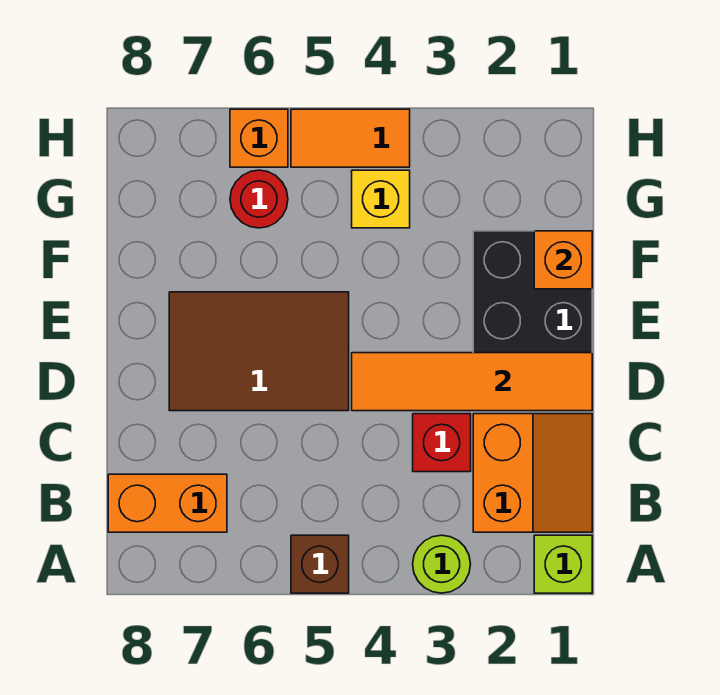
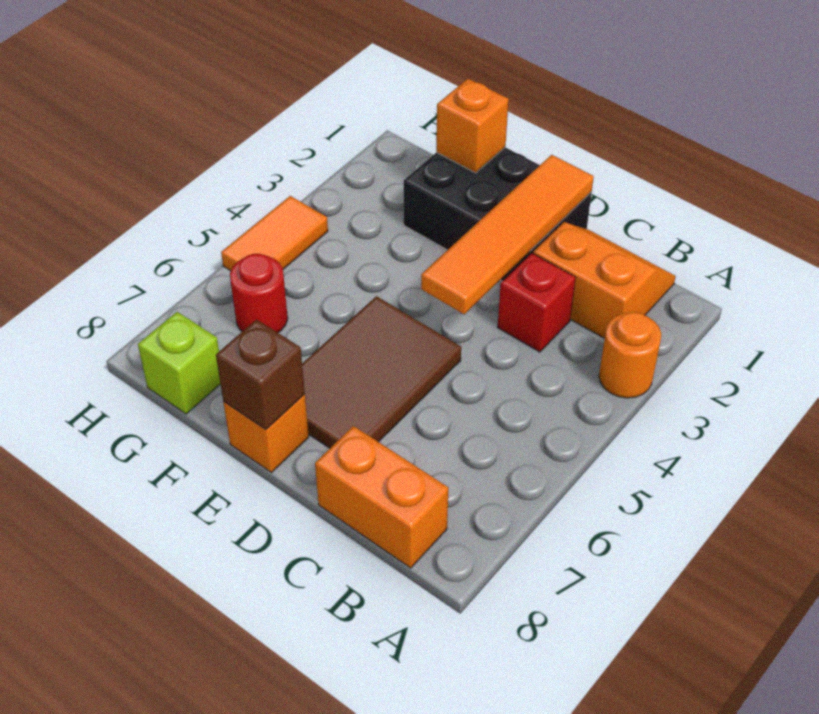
lime brick A1 level 1 -> lime brick G8 level 1
lime round brick A3 level 1 -> orange round brick A3 level 1
brown brick A5 level 1 -> brown brick E8 level 2
orange brick B7:B8 level 1 -> orange brick B8:C8 level 1
yellow brick G4 level 1 -> none
orange brick H6 level 1 -> orange brick E8 level 1

